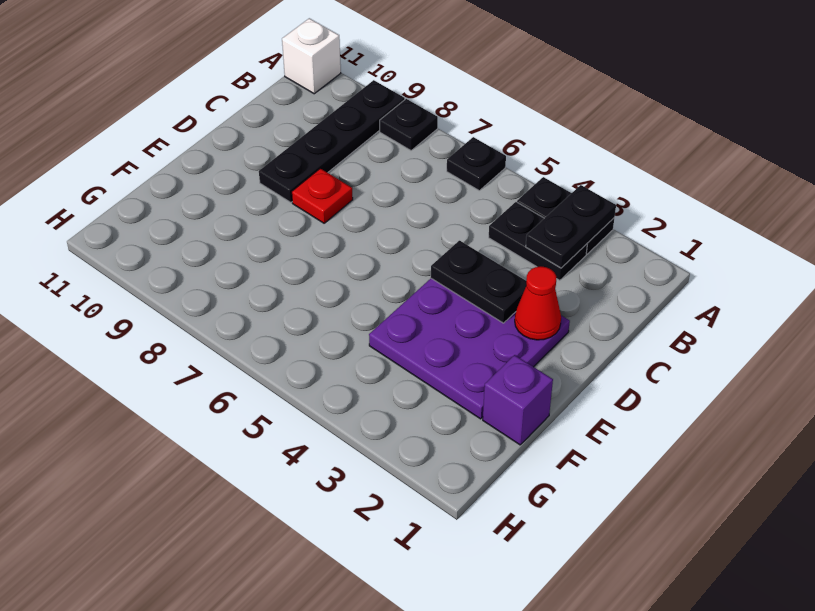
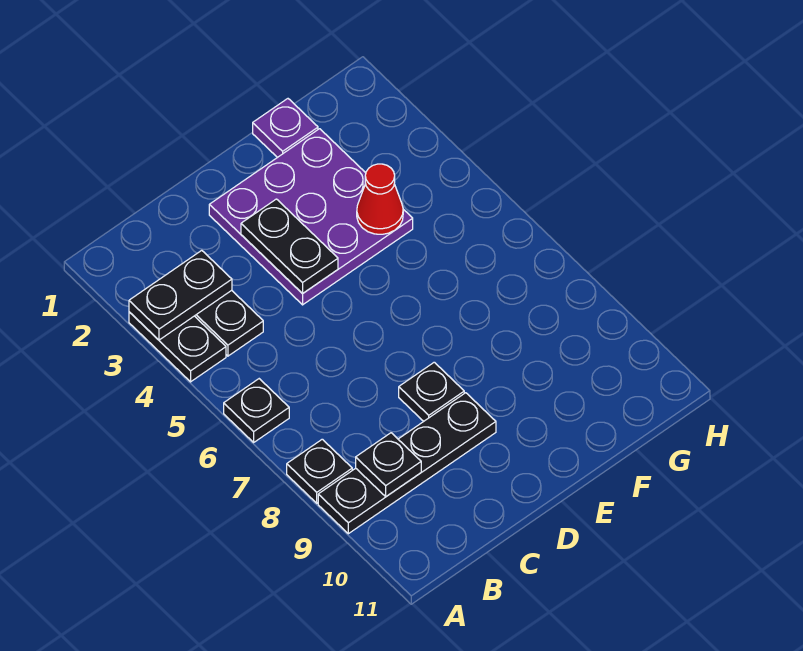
white brick A11 level 1 -> none
none -> black plate B9 level 2
red cone D2 level 2 -> red cone F4 level 2
red plate D8 level 1 -> black plate D8 level 1
purple brick F1 level 1 -> purple plate F1 level 1

